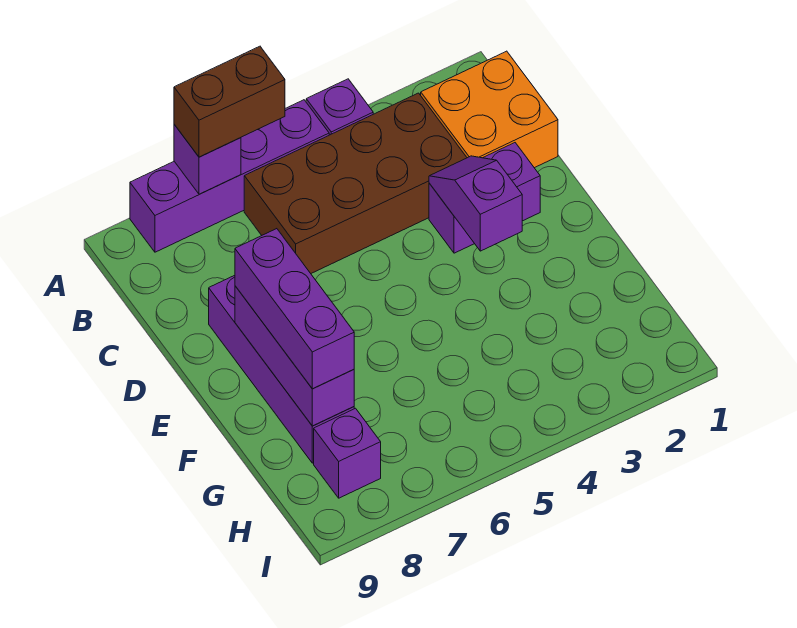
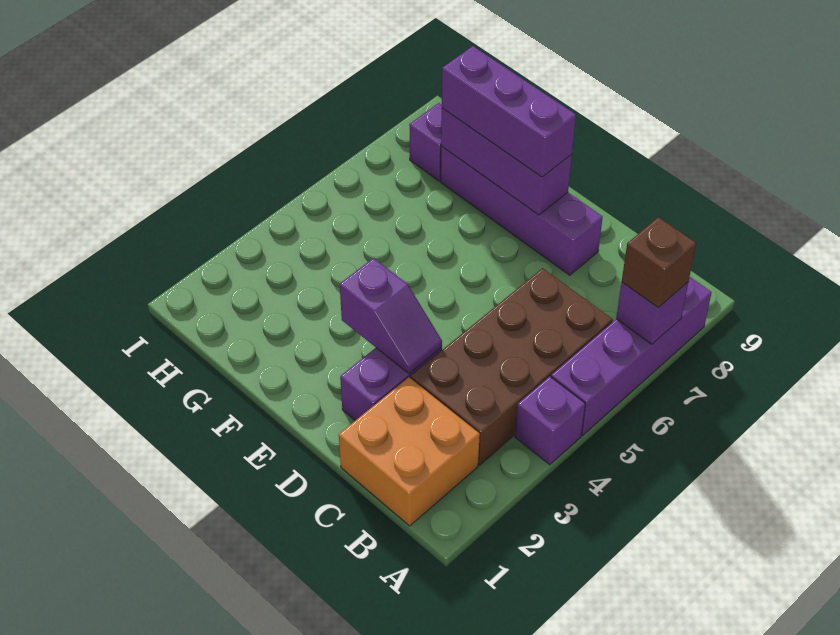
brown brick A6:A7 level 3 -> brown brick A7 level 3

